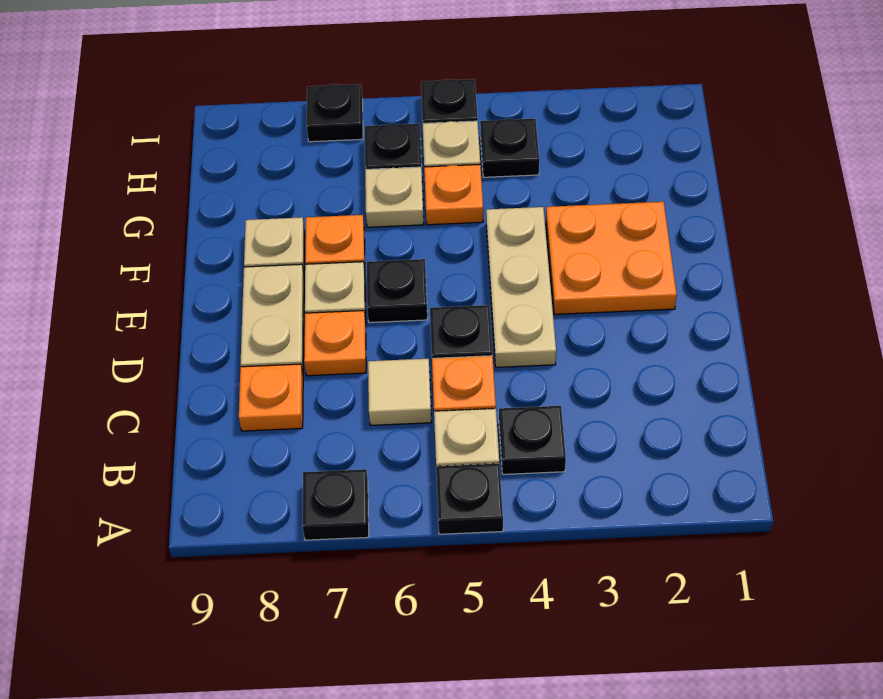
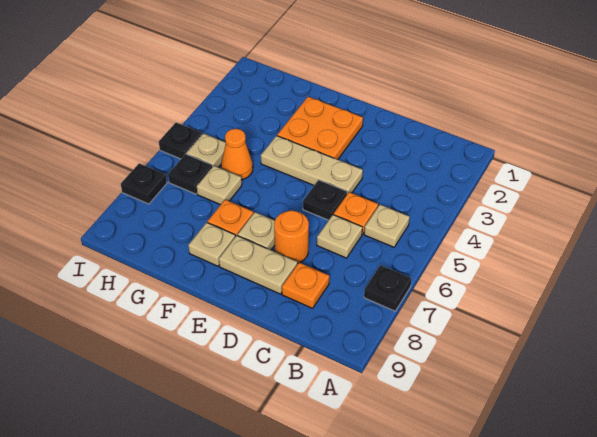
black plate A5 level 1 -> none
black plate B4 level 1 -> none
tan tile C6 level 1 -> tan plate C6 level 1
orange plate D7 level 1 -> orange round brick D7 level 1
black plate E6 level 1 -> none
orange plate G5 level 1 -> orange cone G5 level 1
black plate H4 level 1 -> none

